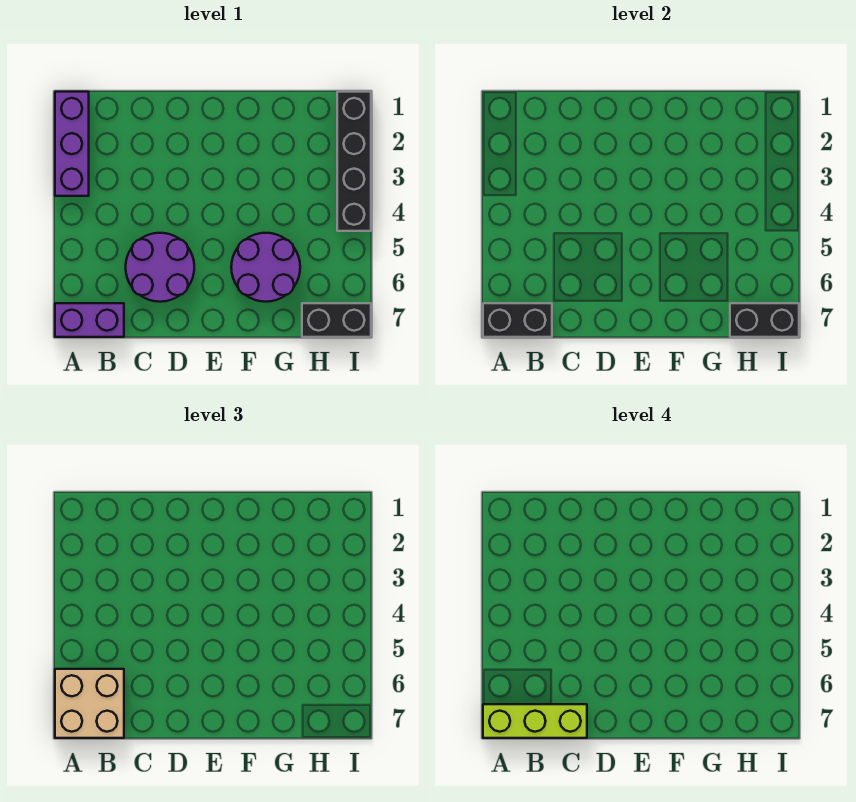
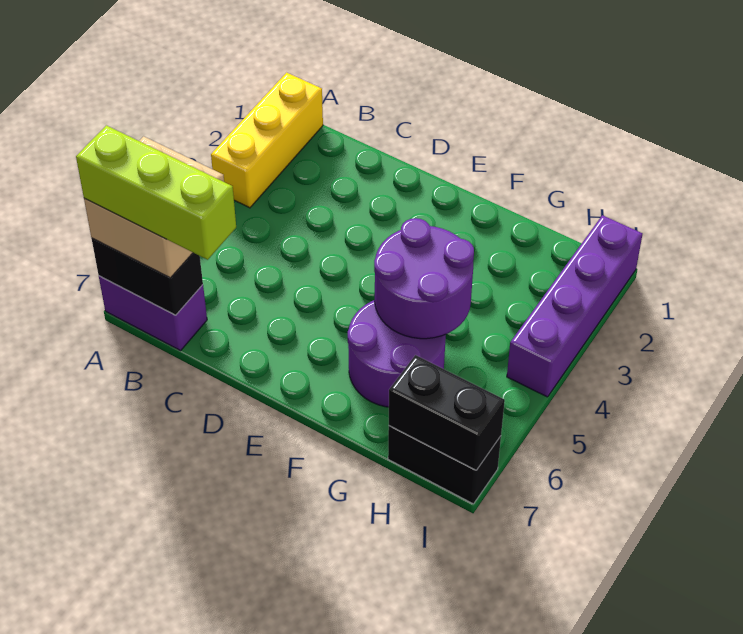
purple brick A1:A3 level 1 -> yellow brick A1:A3 level 1
purple round brick C5:D6 level 1 -> purple round brick F4:G5 level 2
black brick I1:I4 level 1 -> purple brick I1:I4 level 1

